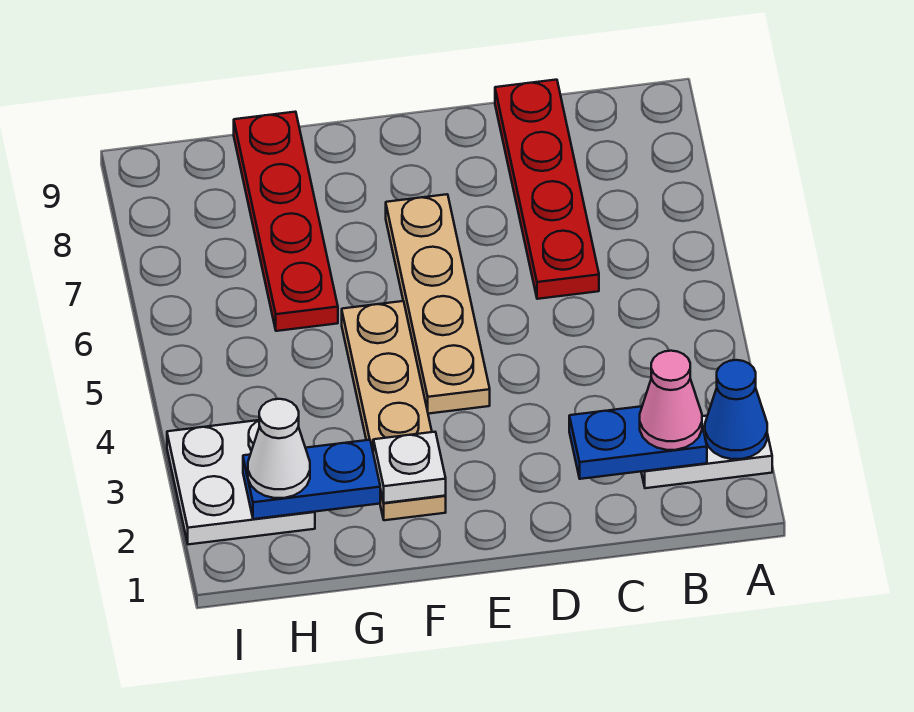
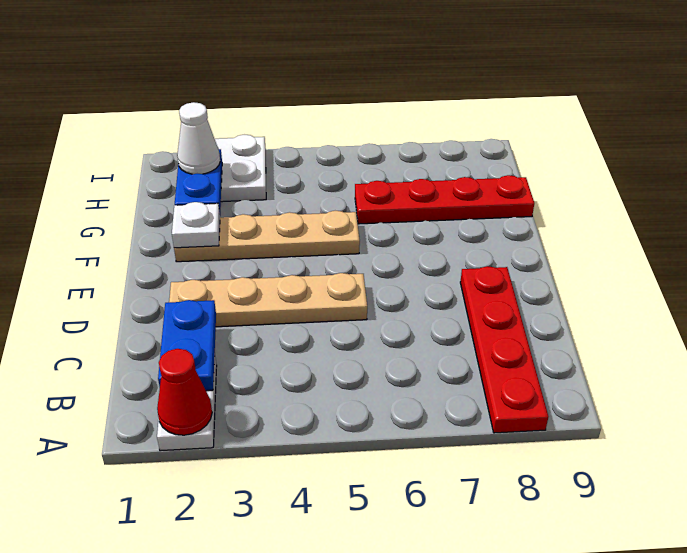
blue cone A2 level 2 -> red cone A2 level 2
pink cone B2 level 3 -> none
red plate C6:C9 level 1 -> red plate A8:D8 level 1
tan plate E4:E7 level 1 -> tan plate D2:D5 level 1

